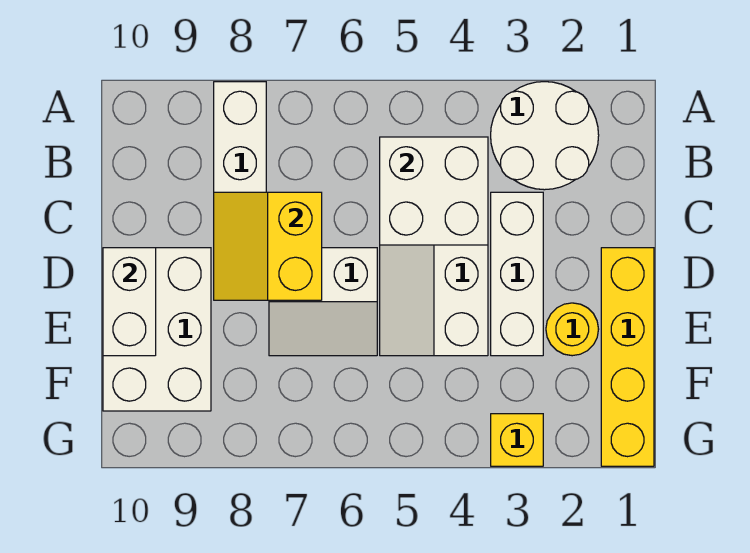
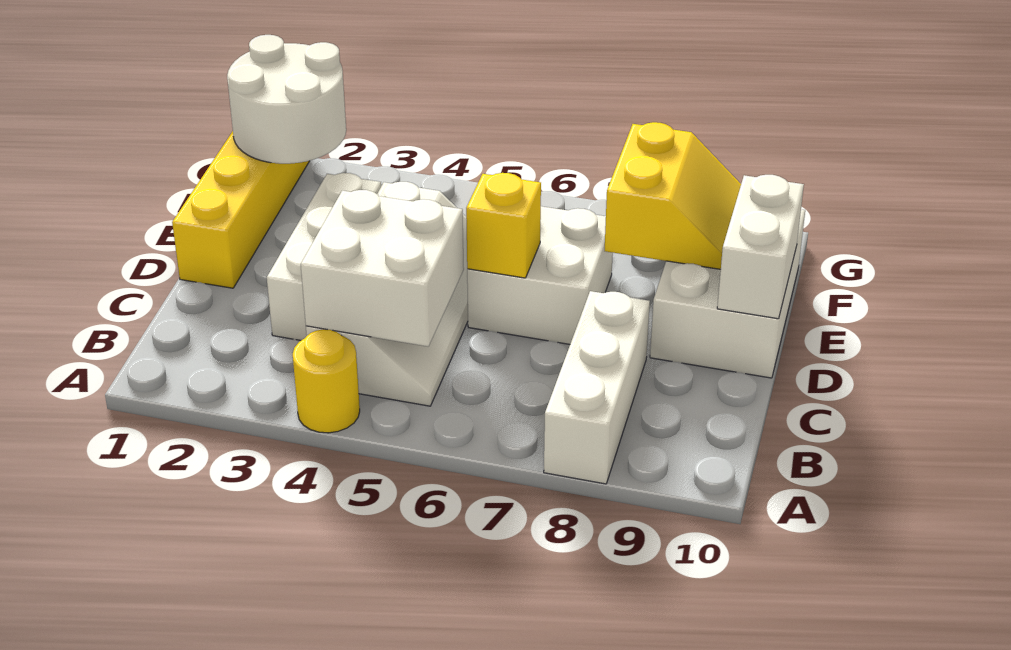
white round brick A2:B3 level 1 -> white round brick F1:G2 level 2
yellow slope C7:D8 level 2 top 7 -> yellow slope E8:F9 level 2 top 8
white slope D6:E7 level 1 top D -> white brick D6:E7 level 1
yellow round brick E2 level 1 -> yellow round brick A4 level 1
yellow brick G3 level 1 -> yellow brick D6 level 2

